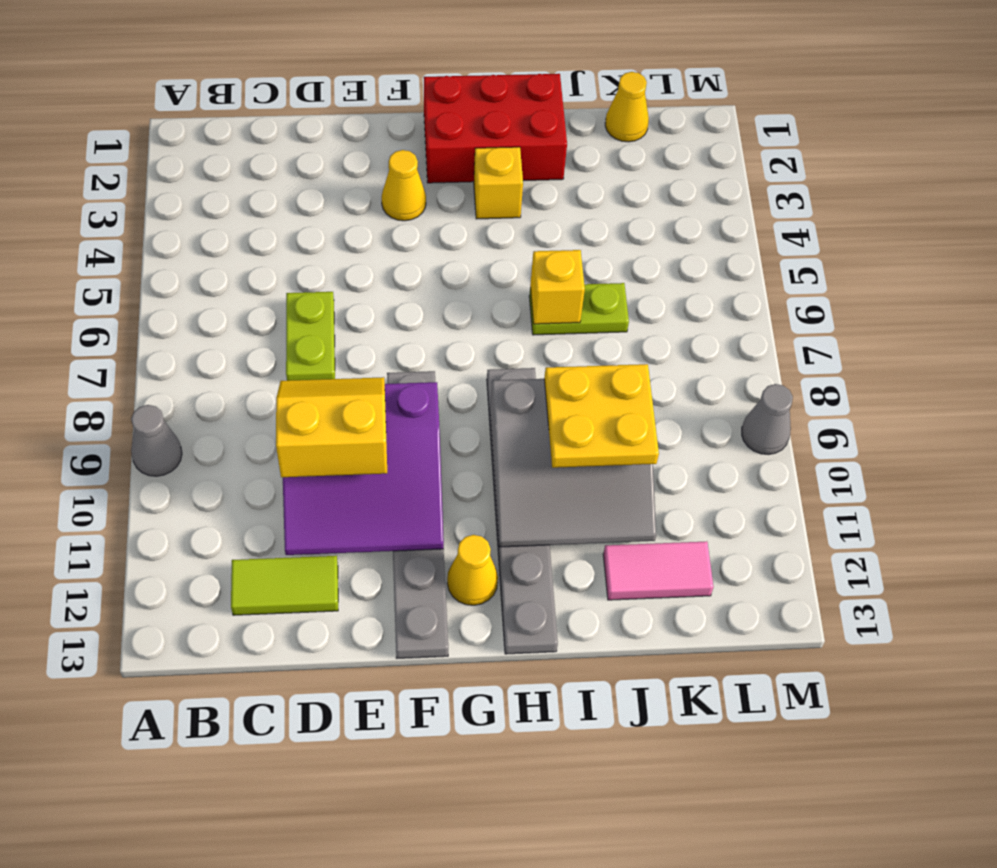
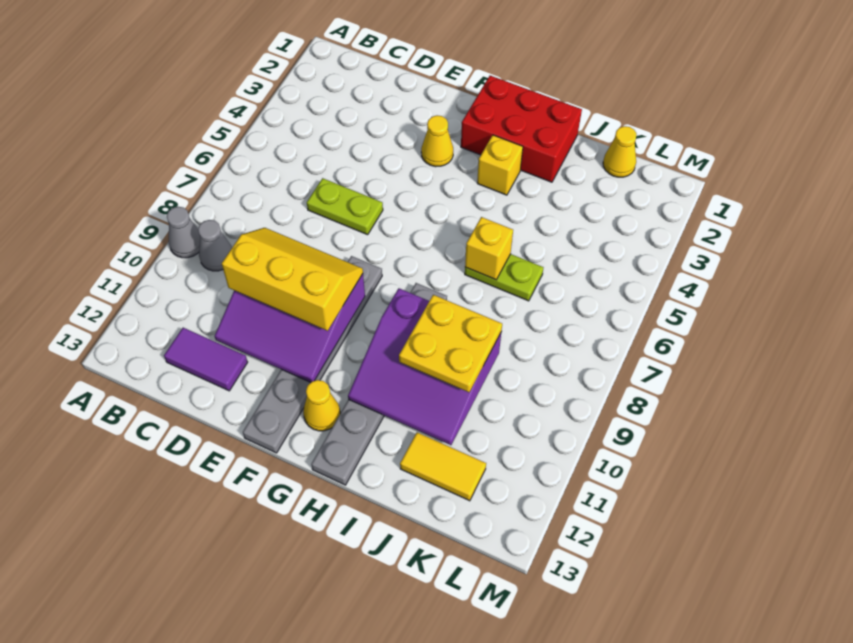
lime tile C12:D12 level 1 -> purple tile C12:D12 level 1
lime plate D6:D7 level 1 -> lime plate D6:E6 level 1
yellow slope D9:E10 level 3 top 10 -> yellow slope D9:F10 level 3 top 10
grey slope H9:J11 level 2 top 9 -> purple slope H9:J11 level 2 top 9
pink tile J12:K12 level 1 -> yellow tile J12:K12 level 1
grey cone M9 level 1 -> grey cone B9 level 1

